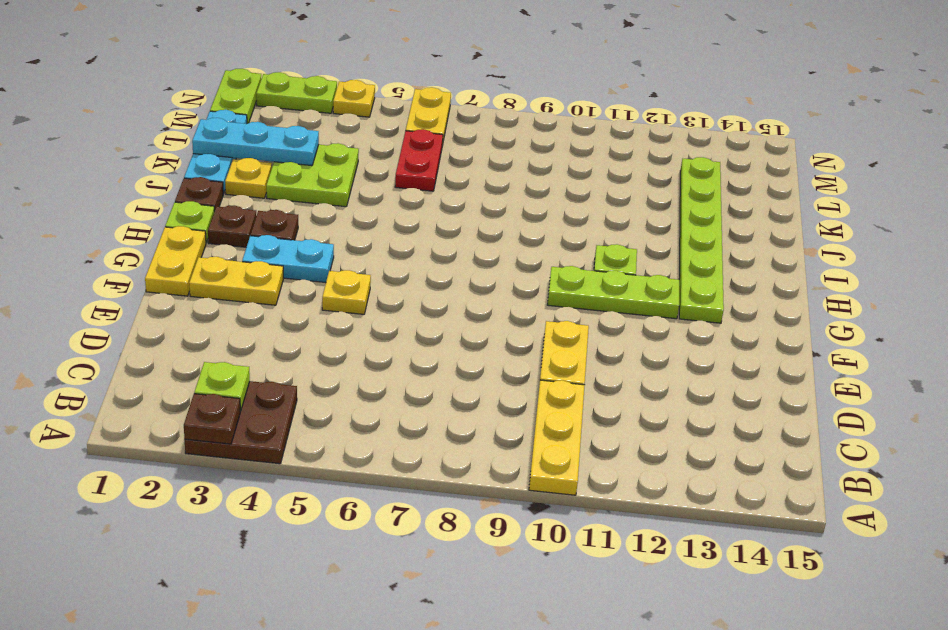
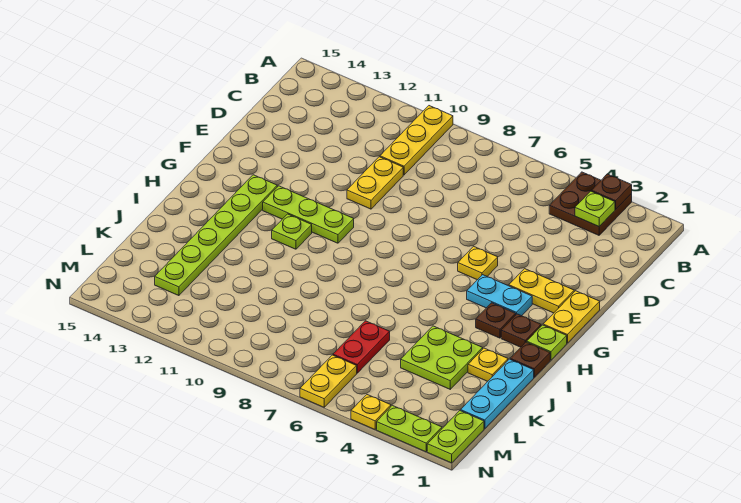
cyan plate K1:K3 level 2 -> none

